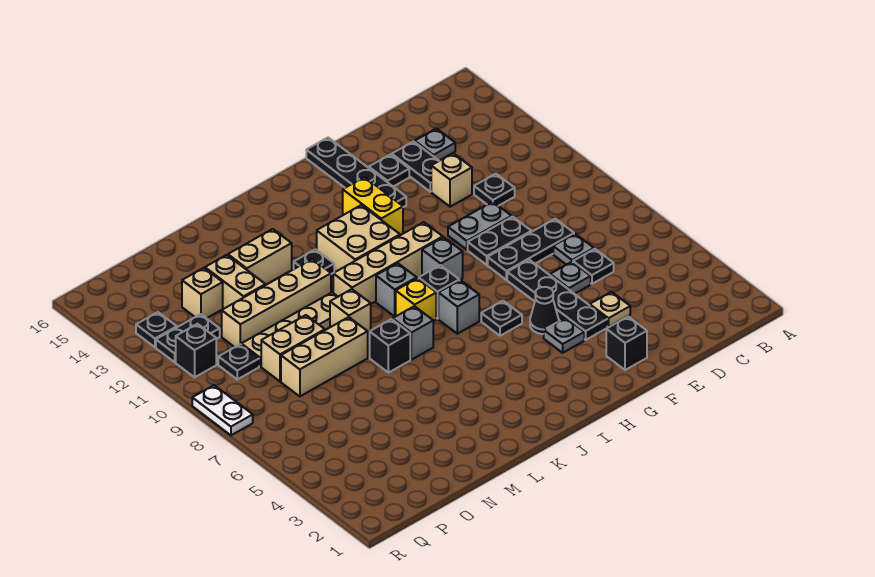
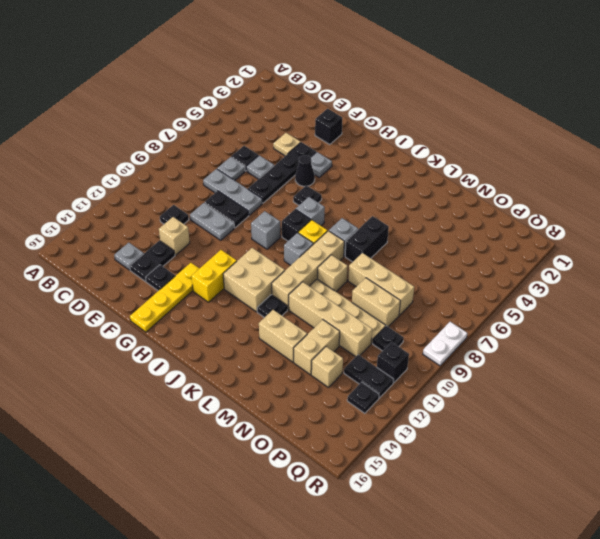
black plate D8:F8 level 1 -> grey plate D8:F8 level 1
black plate G13:G16 level 1 -> yellow plate G13:G16 level 1
tan brick H10:K10 level 1 -> tan brick K8:K11 level 1
black brick L7 level 1 -> black brick L6:L7 level 1

